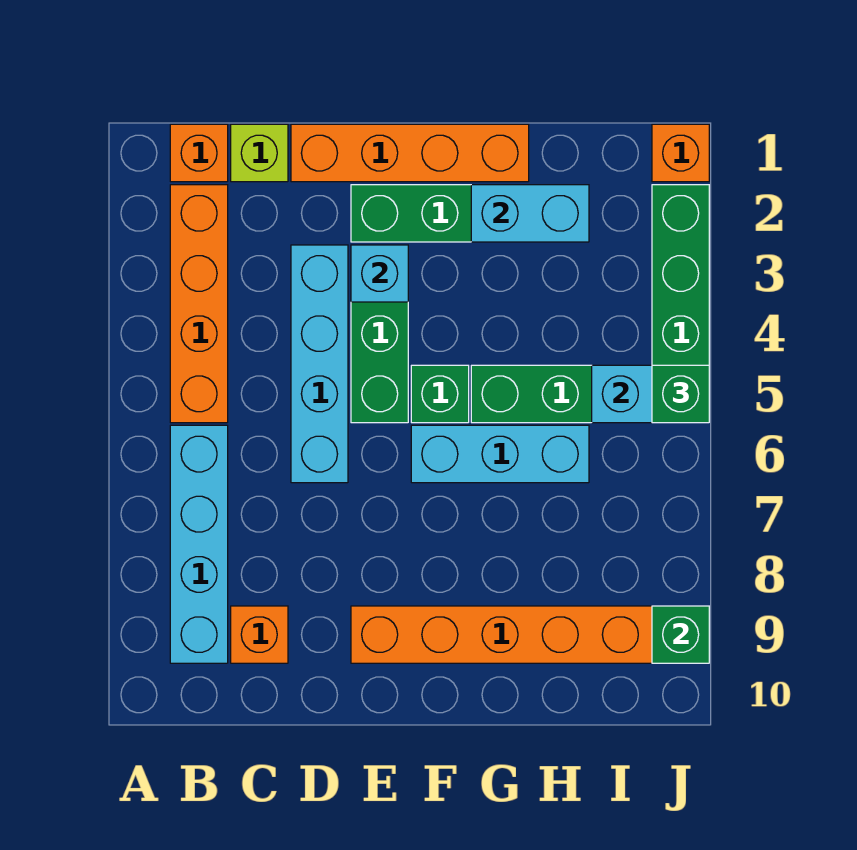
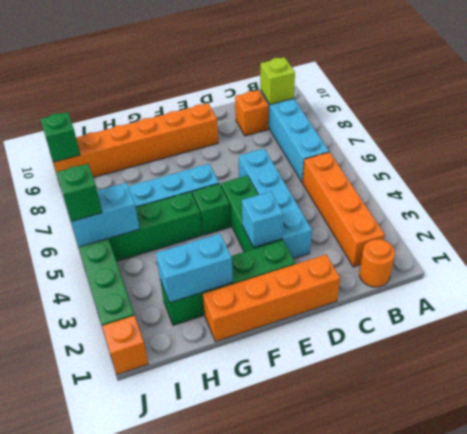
orange brick B1 level 1 -> orange round brick B1 level 1
lime brick C1 level 1 -> lime brick B9 level 2

